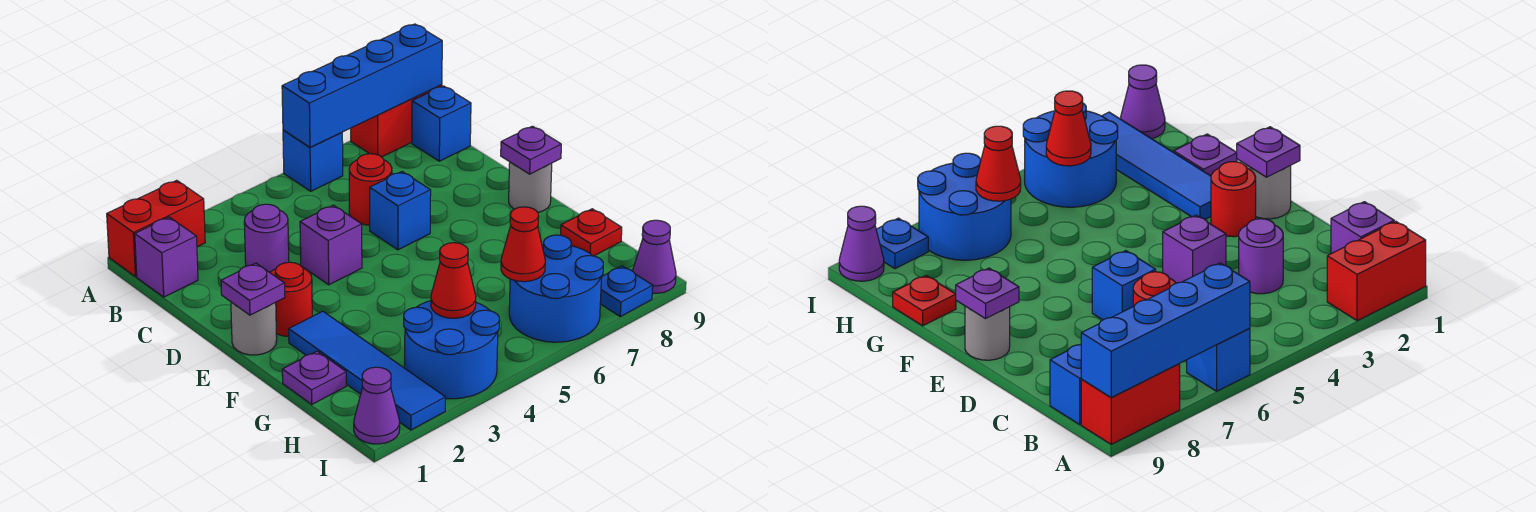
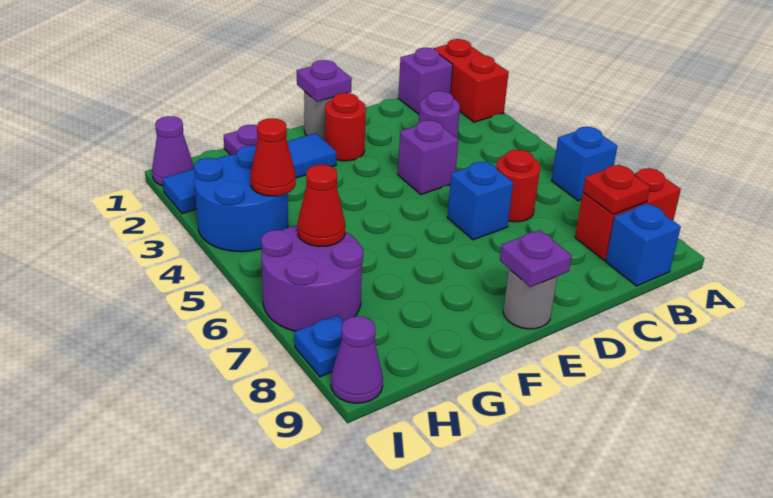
blue brick A6:A9 level 2 -> none
red brick A8:A9 level 1 -> red brick A8:B8 level 1
red plate G9 level 1 -> red plate B8 level 2
blue round brick H6:I7 level 1 -> purple round brick H6:I7 level 1

